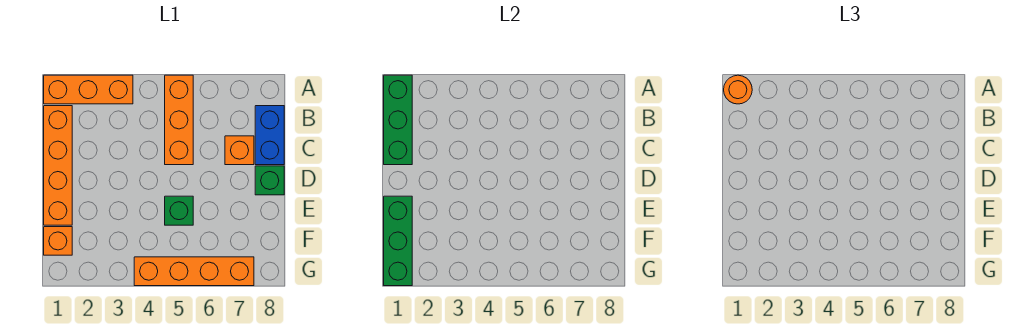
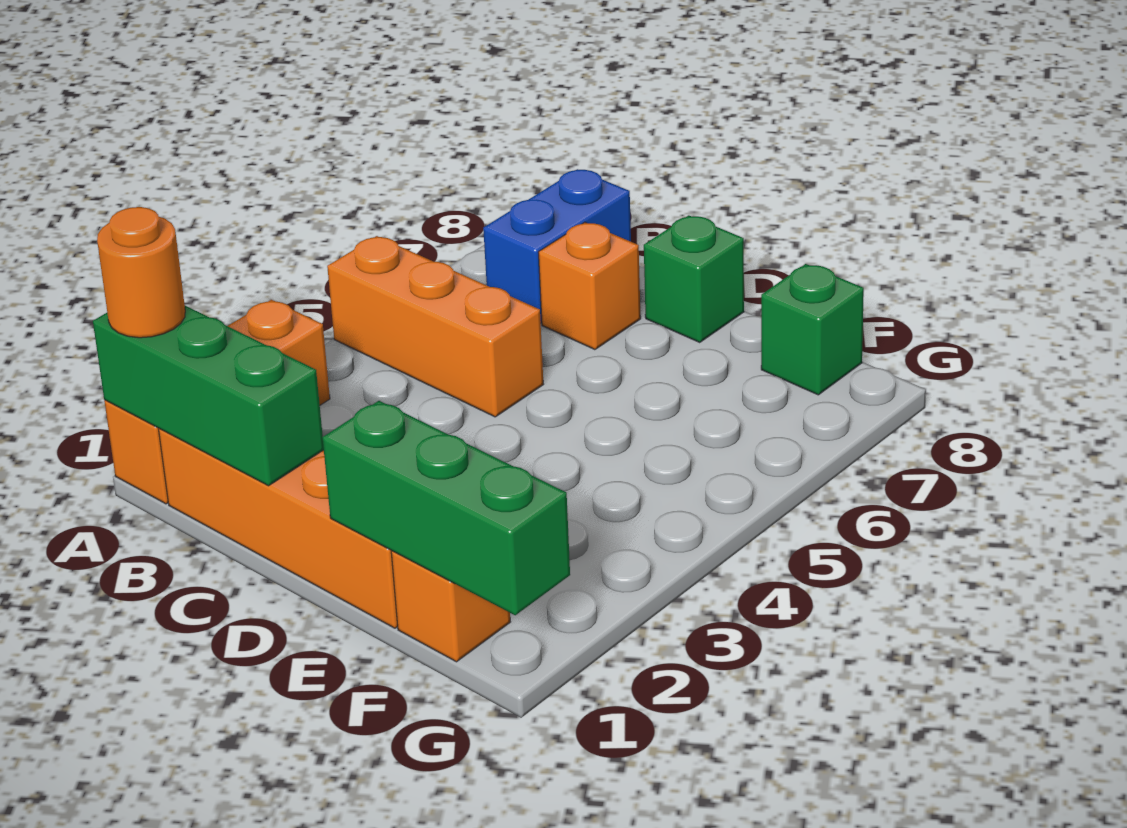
blue brick B8:C8 level 1 -> blue brick B7:B8 level 1
green brick E5 level 1 -> green brick F8 level 1
orange brick G4:G7 level 1 -> none

